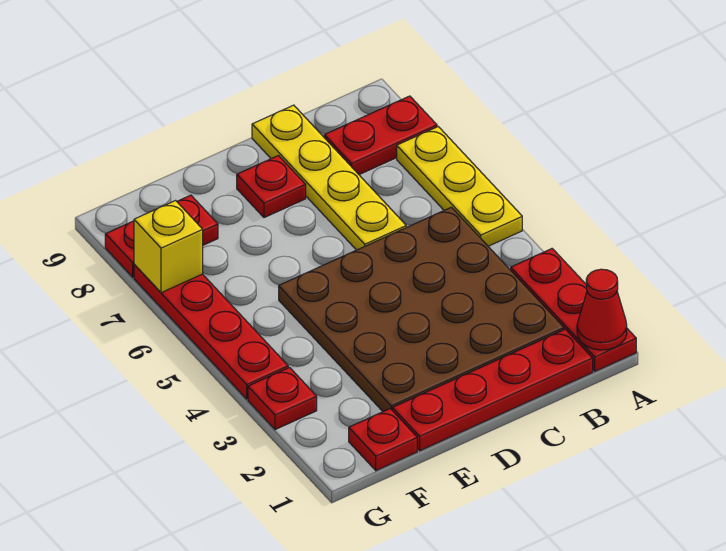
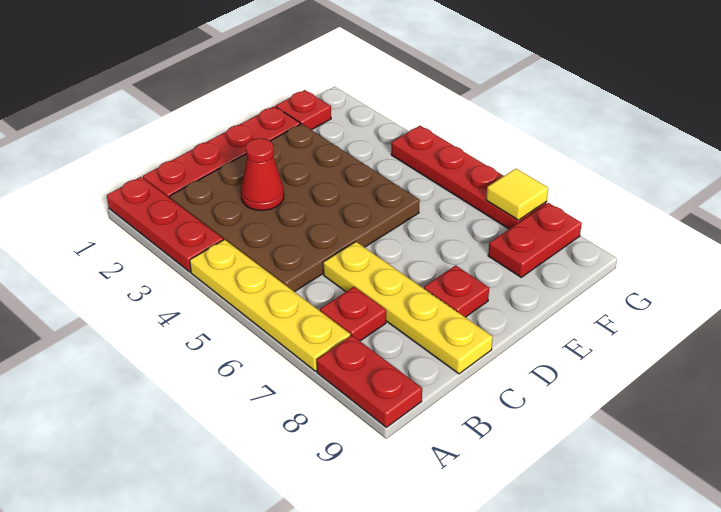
red cone A1 level 2 -> red cone C3 level 2
yellow plate A5:A7 level 1 -> yellow plate A4:A7 level 1
red plate A8:B8 level 1 -> red plate A8:A9 level 1
red plate G3 level 1 -> red plate B7 level 1
yellow brick G7 level 2 -> yellow tile G7 level 2

